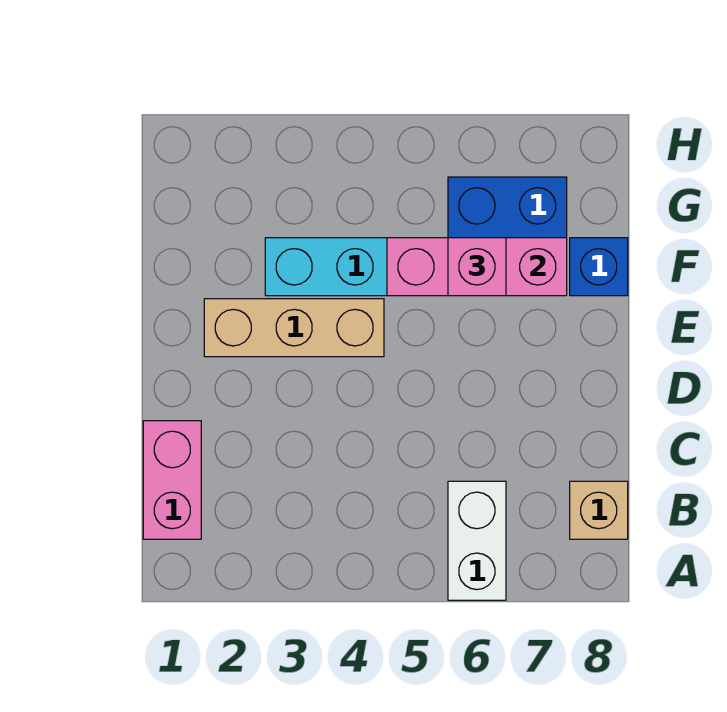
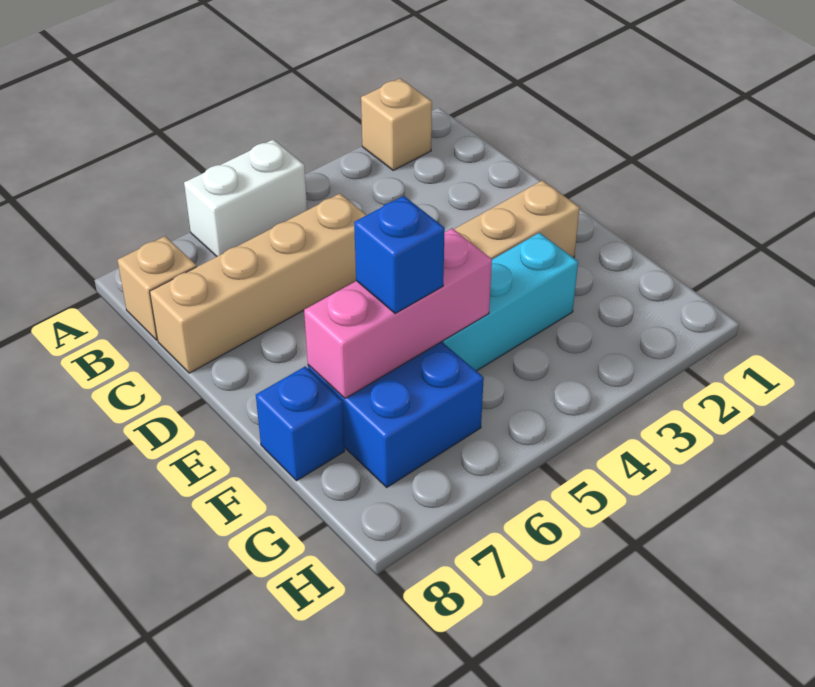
none -> tan brick A2 level 1
white brick A6:B6 level 1 -> white brick A5:A6 level 1
pink brick B1:C1 level 1 -> none
none -> tan brick C5:C8 level 1
pink brick F6 level 3 -> blue brick F6 level 3

